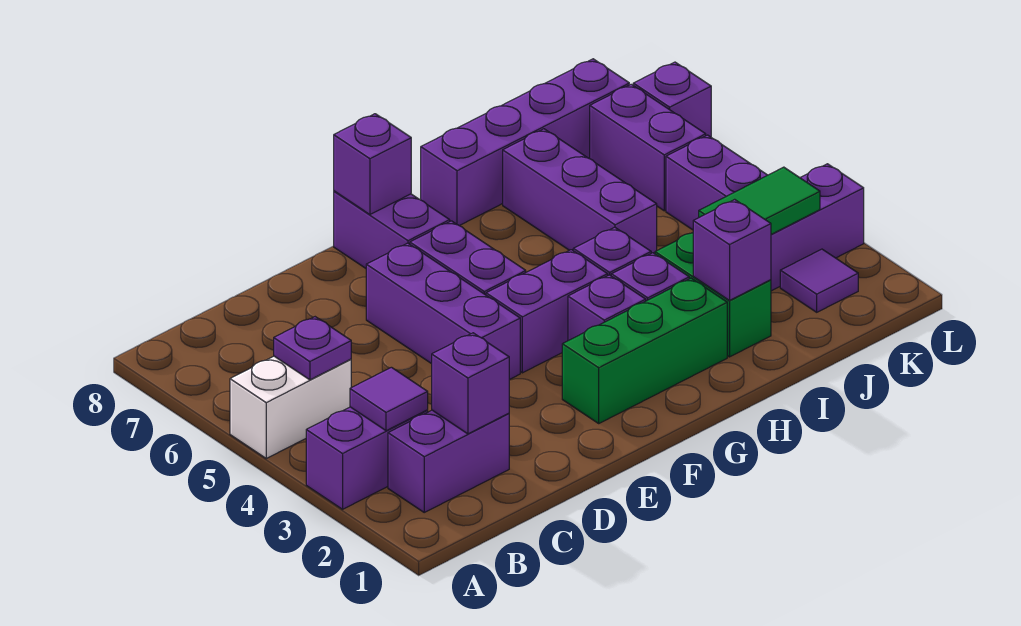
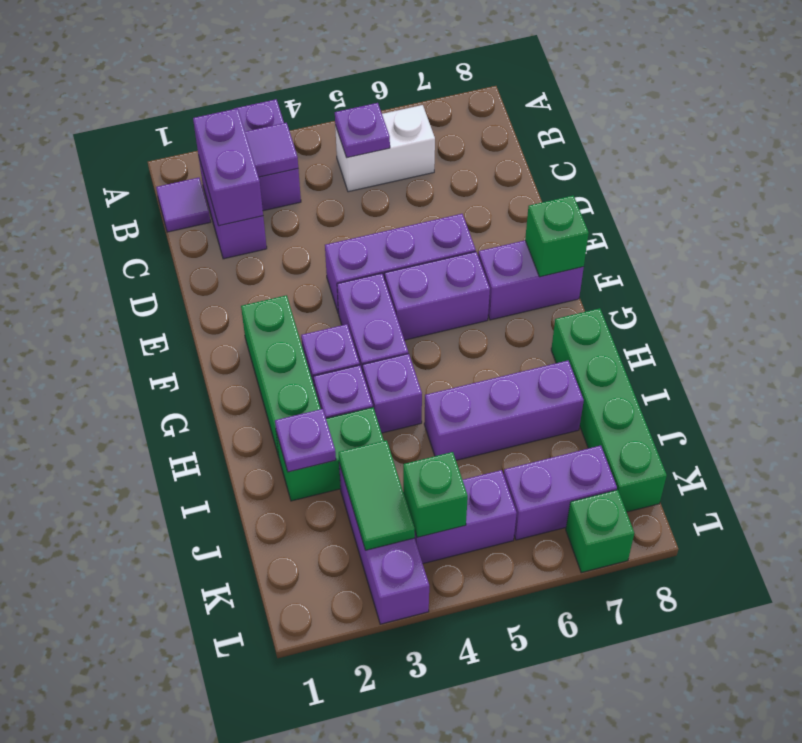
white brick A5:B5 level 1 -> white brick B5:B6 level 1
purple brick C2 level 2 -> purple brick B2:C2 level 2
purple brick F8 level 2 -> green brick F8 level 2
purple brick H8:K8 level 1 -> green brick H8:K8 level 1
purple brick I2 level 2 -> purple plate I2 level 2
purple tile K2 level 1 -> purple tile B1 level 1
none -> green brick K4 level 2
purple brick L7 level 1 -> green brick L7 level 1

